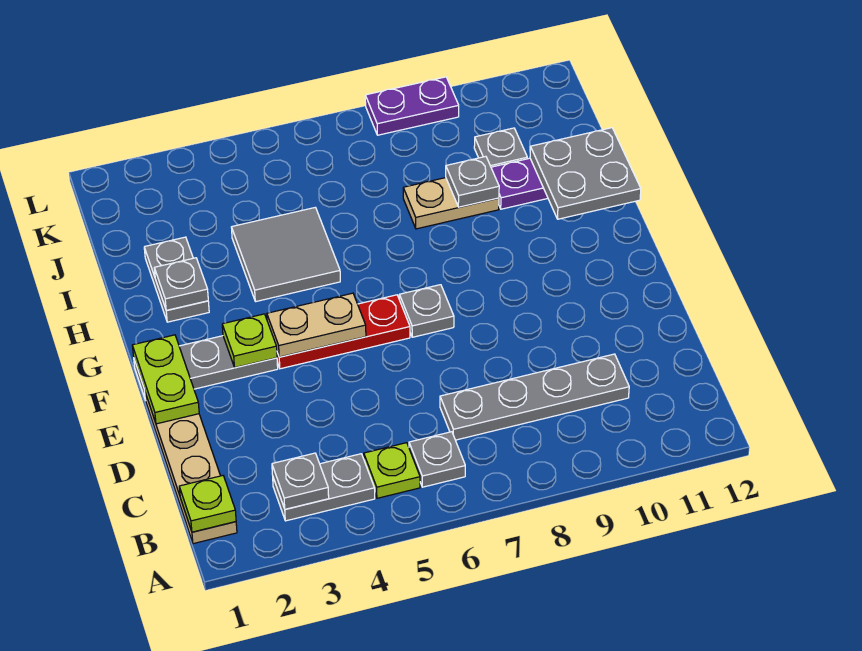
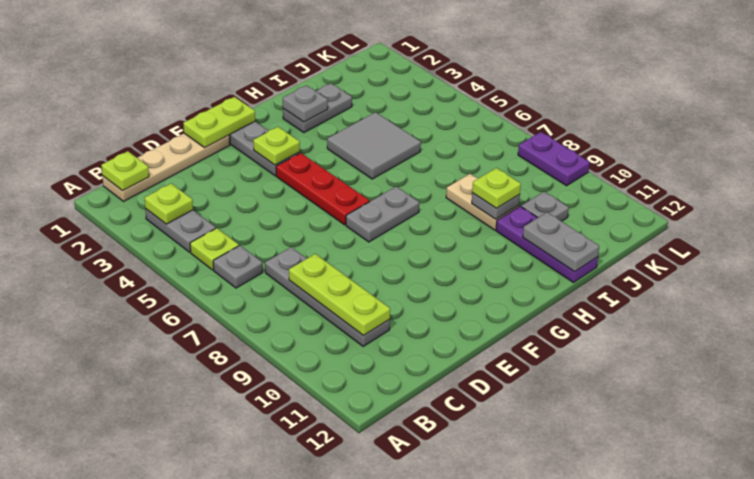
grey plate B3 level 2 -> lime plate B3 level 2
none -> lime plate C8:C10 level 2
tan plate F4:F5 level 2 -> none
grey plate F7 level 1 -> grey plate F7:G7 level 1
grey plate H11:I12 level 2 -> grey plate I11:I12 level 2
none -> lime plate I9 level 3

